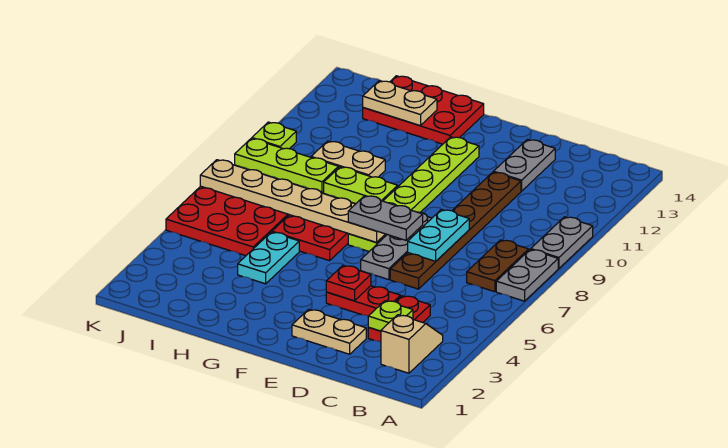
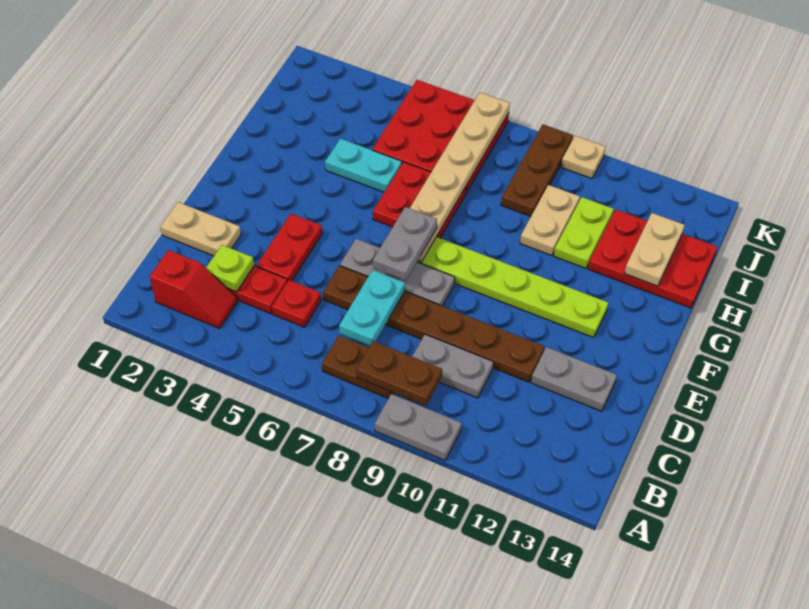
grey plate A7:A8 level 1 -> grey plate C9:C10 level 1
tan slope B2:B3 level 1 top 2 -> red slope B2:B3 level 1 top 2
none -> brown plate B8:B9 level 2
tan plate D2:E2 level 1 -> tan plate D1:D2 level 1
cyan plate D7:D8 level 2 -> cyan plate C7:D7 level 2
red plate E4 level 2 -> red plate C5 level 1
lime plate G9:H9 level 1 -> lime plate H11:I11 level 1
red plate G13:I14 level 1 -> red plate H12:I14 level 1
lime plate I9:K9 level 1 -> brown plate I9:K9 level 1
lime plate K10 level 1 -> tan plate K10 level 1

